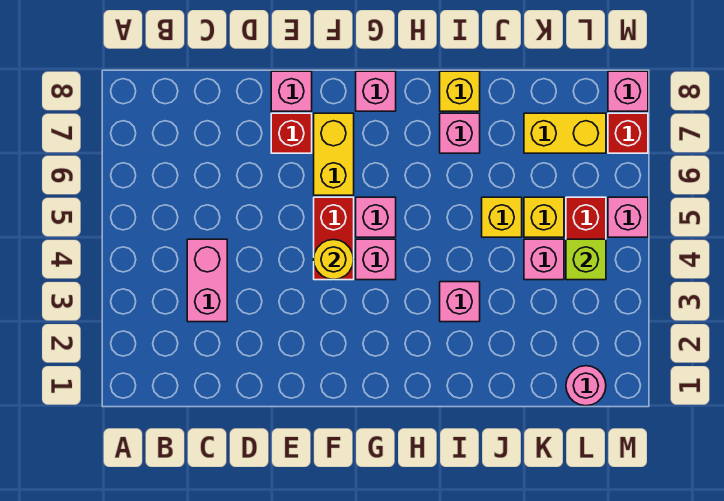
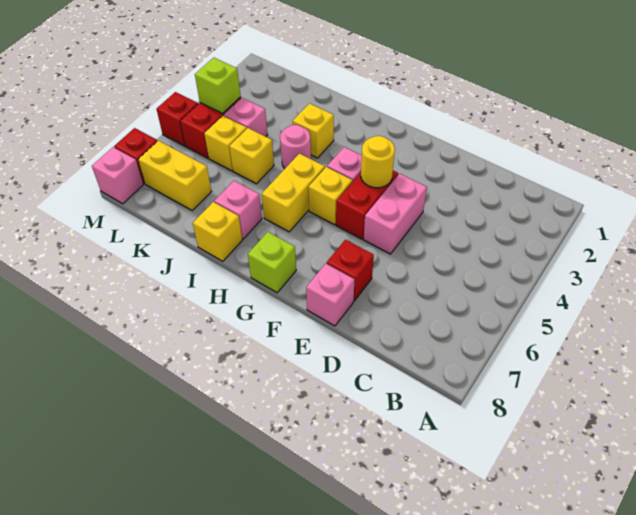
pink brick C3:C4 level 1 -> pink brick E4:E5 level 1
yellow brick F6:F7 level 1 -> yellow brick H5:H6 level 1
pink brick G5 level 1 -> yellow brick G5 level 1
pink brick G8 level 1 -> lime brick G8 level 1
pink brick I3 level 1 -> yellow brick I3 level 1
pink round brick L1 level 1 -> pink round brick I4 level 1
pink brick M5 level 1 -> red brick M5 level 1

